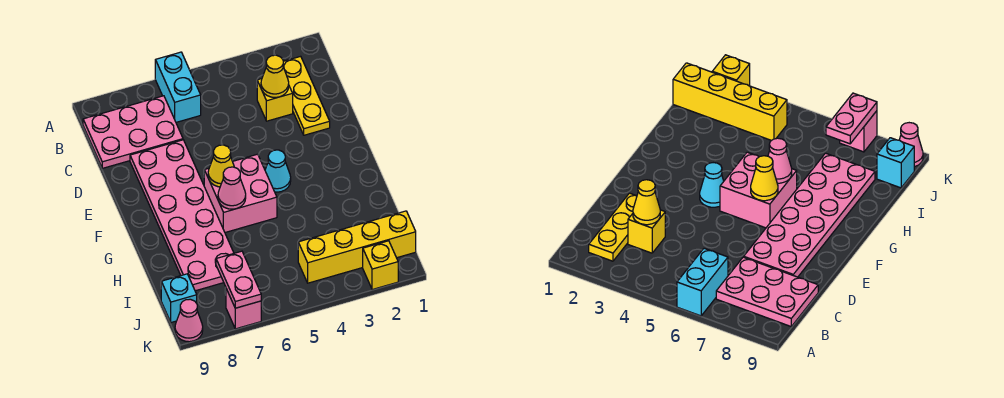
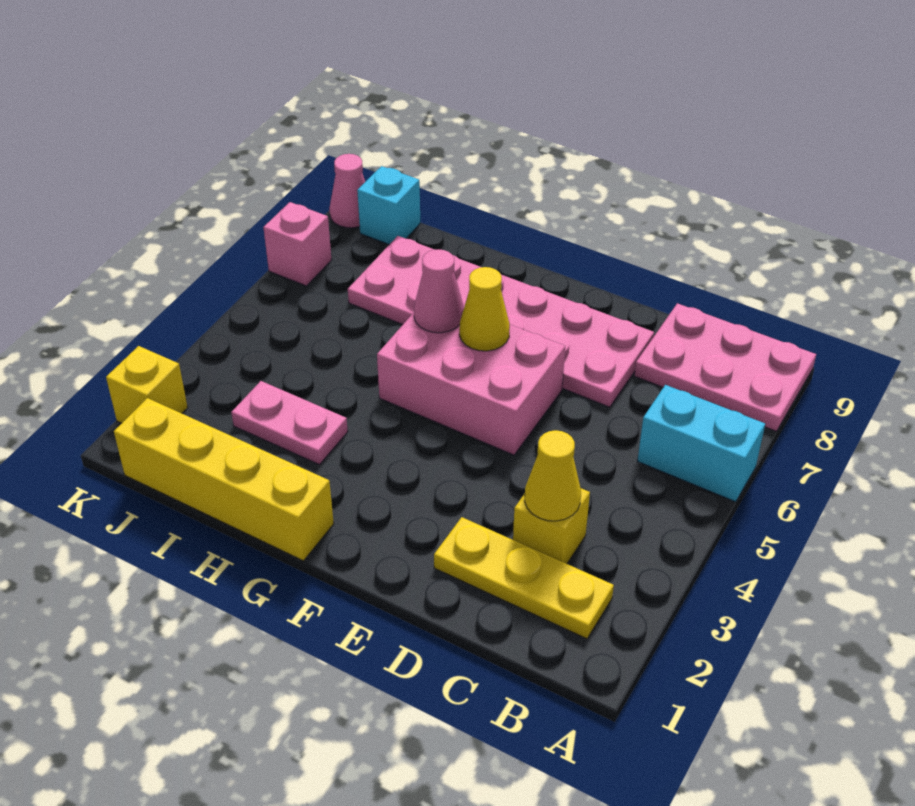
pink plate B7:C9 level 1 -> pink plate A8:C9 level 1
cyan cone F4 level 1 -> none
pink brick F5:G6 level 1 -> pink brick E5:G6 level 1
yellow brick J1:J4 level 1 -> yellow brick G1:J1 level 1
pink plate J7:K7 level 2 -> pink plate H3:I3 level 1

